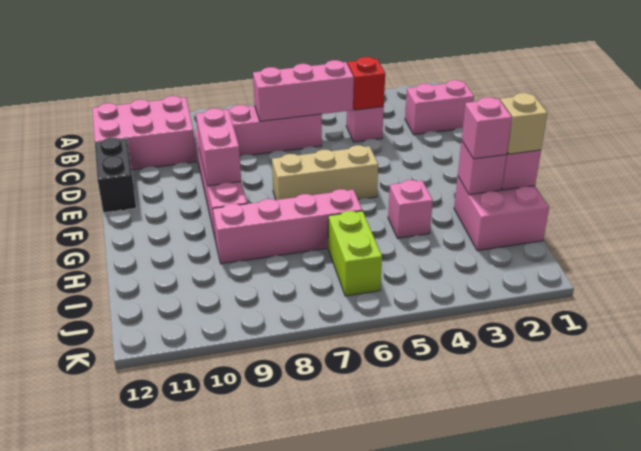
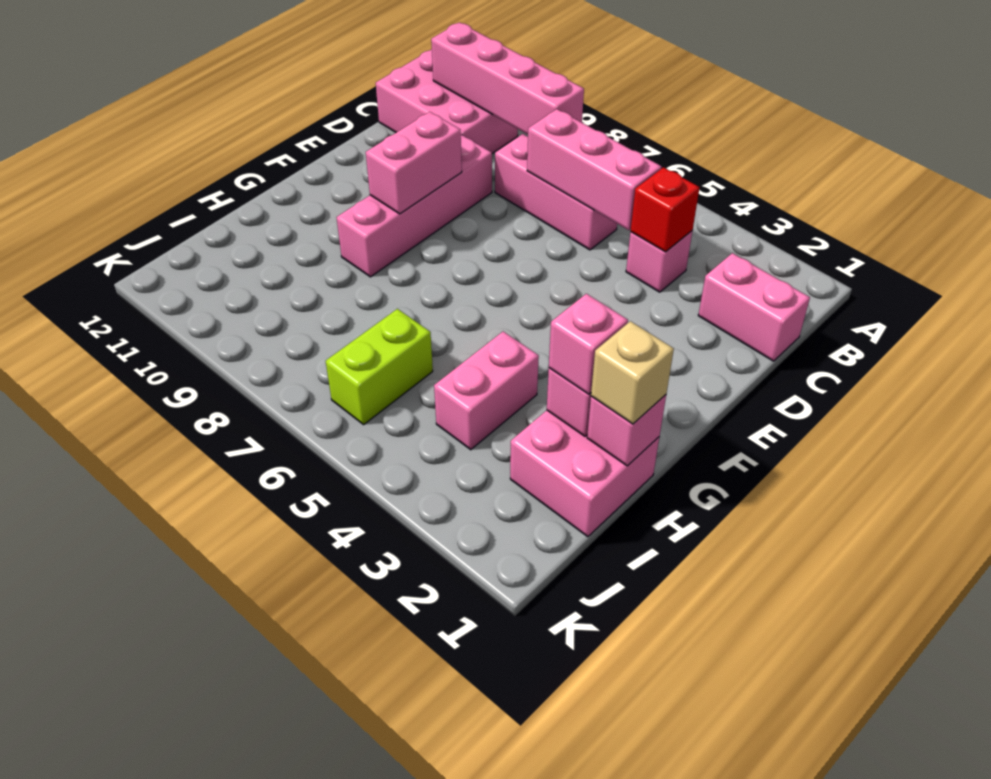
black brick D12:E12 level 1 -> none
tan brick F5:F7 level 1 -> none
pink brick H4 level 1 -> pink brick H4:I4 level 1
pink brick H6:H9 level 1 -> pink brick B8:B11 level 2

